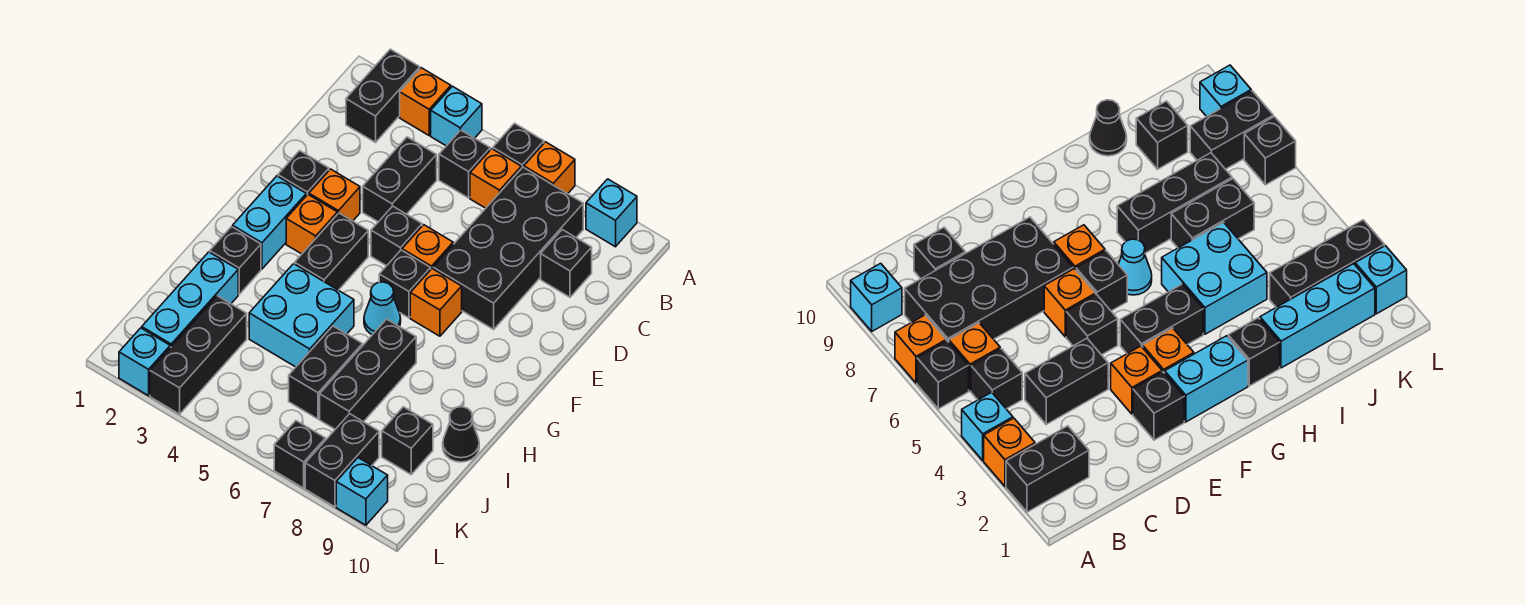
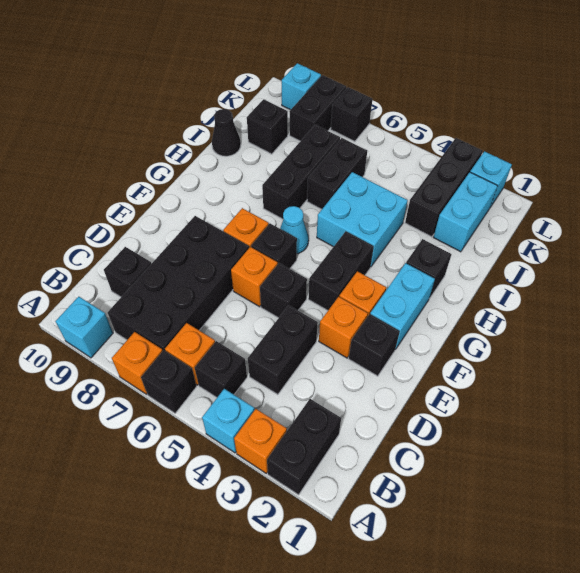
cyan brick I2:K2 level 1 -> cyan brick J2:K2 level 1

